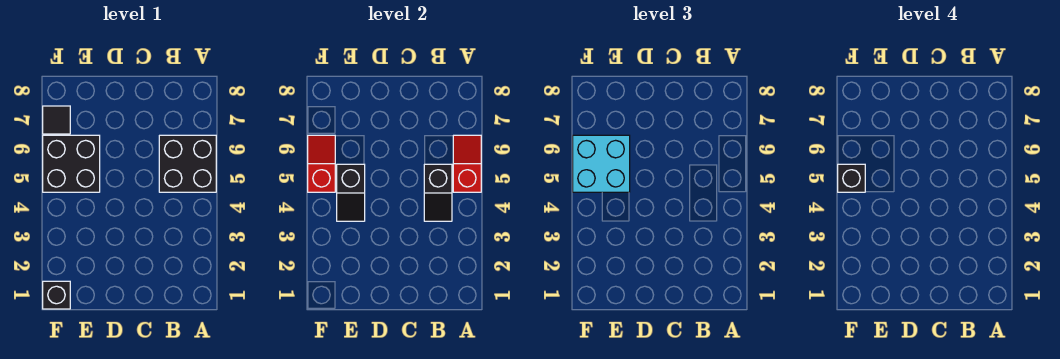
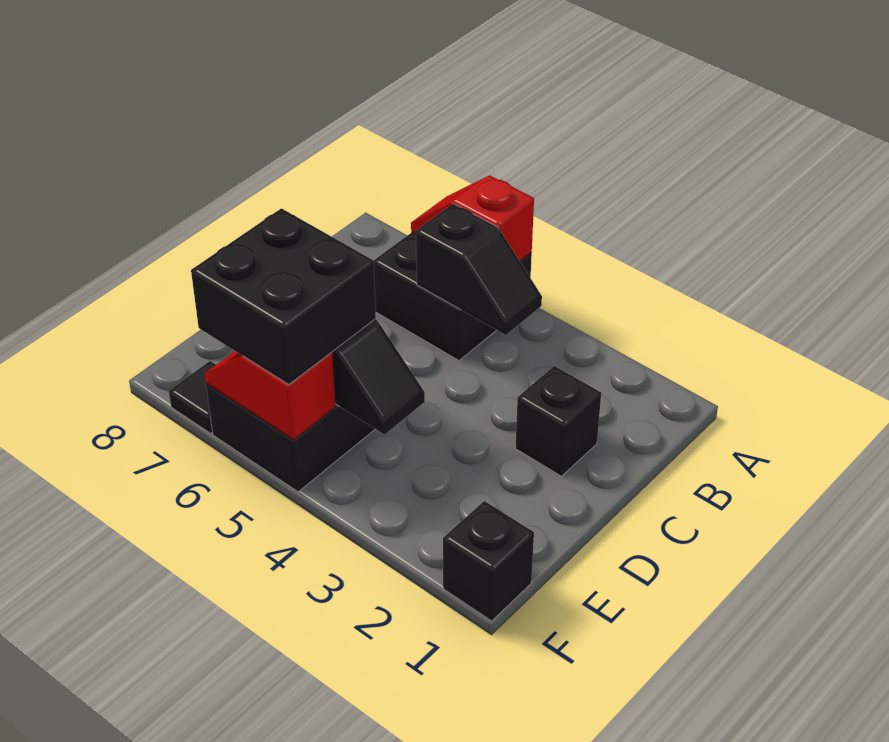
cyan brick E5:F6 level 3 -> black brick E5:F6 level 3
black brick F5 level 4 -> black brick C2 level 1

